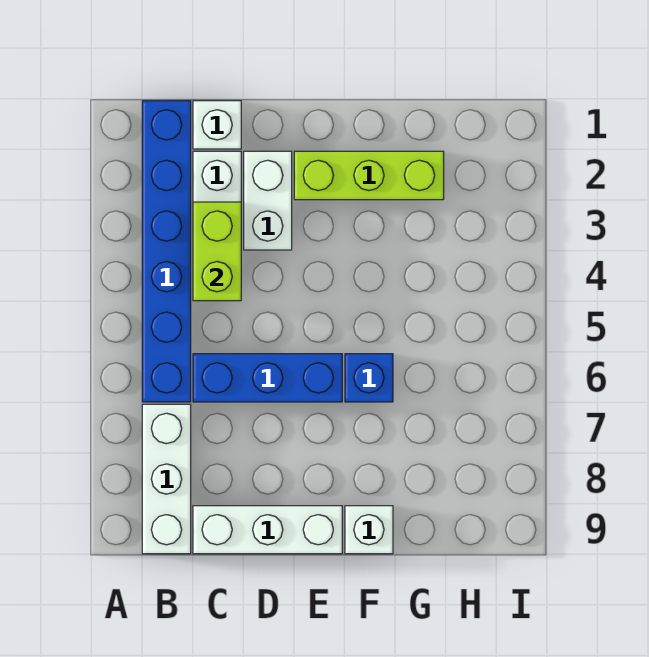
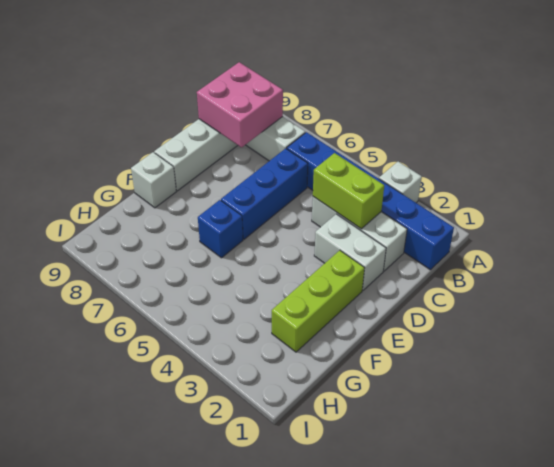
none -> pink brick B8:C9 level 2
white brick C1 level 1 -> white brick A3 level 1

